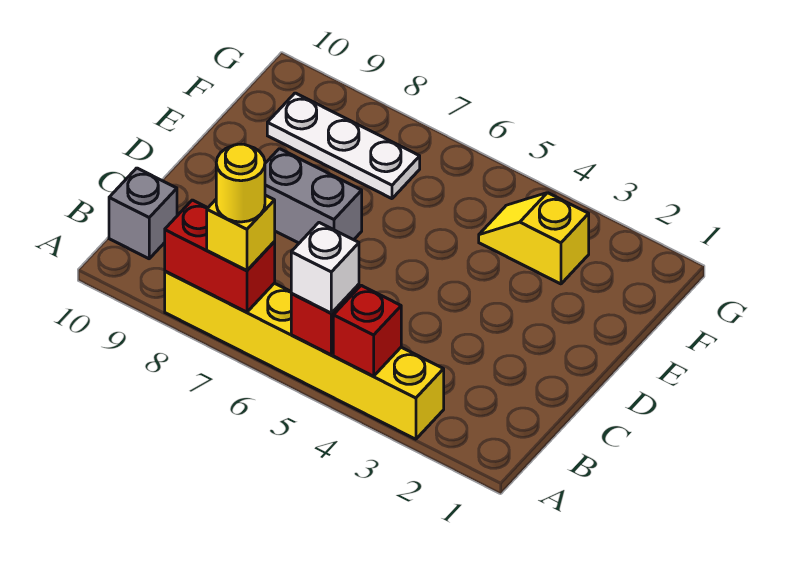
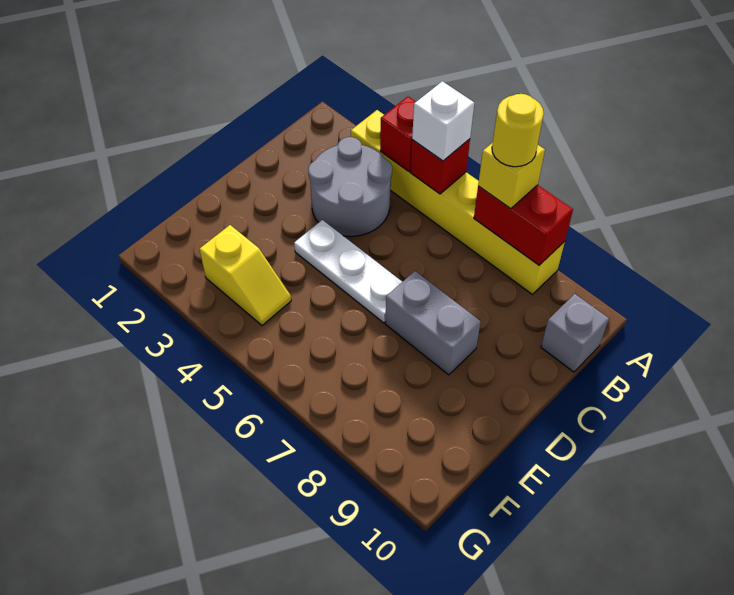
none -> grey round brick B3:C4 level 1
white plate F7:F9 level 1 -> white plate D4:D6 level 1

